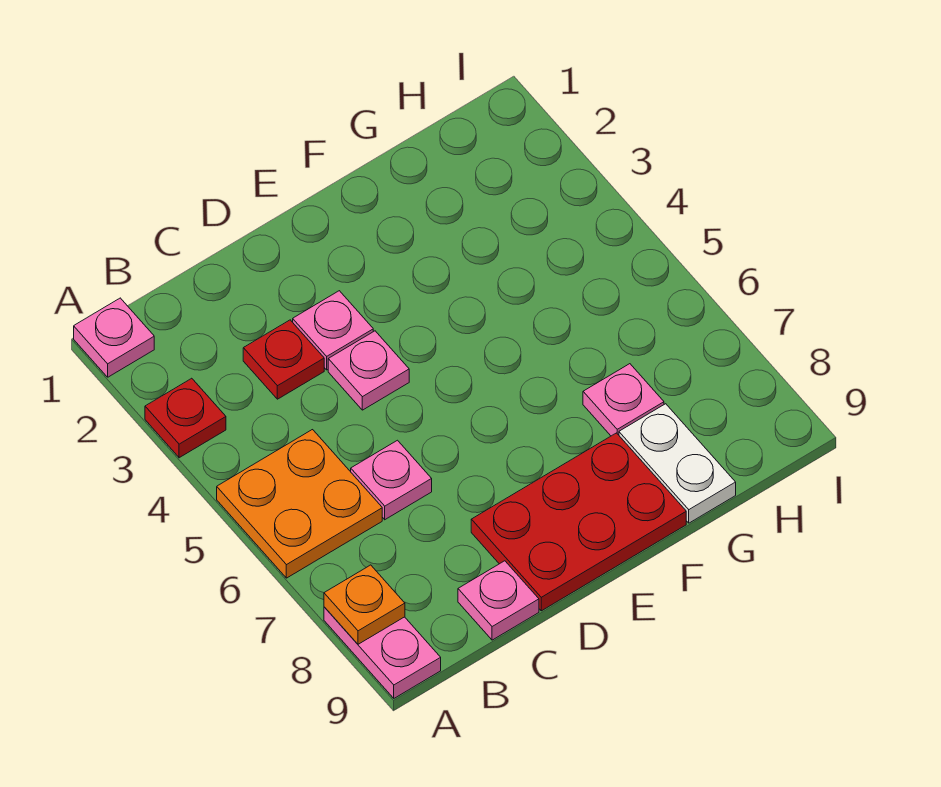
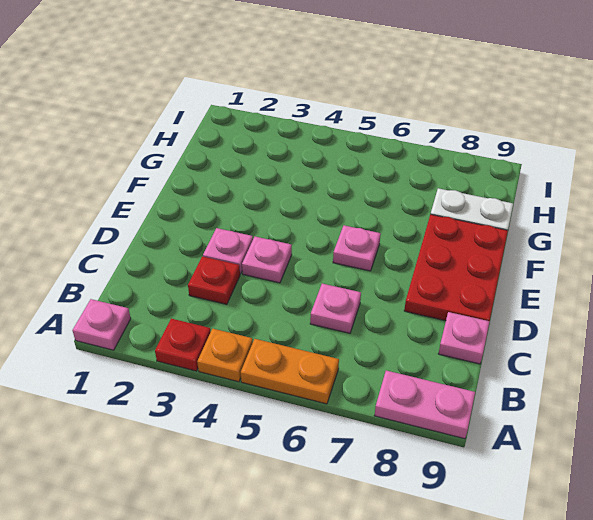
orange plate A5:B6 level 1 -> orange plate A5:A6 level 1
orange plate A8 level 2 -> orange plate A4 level 1
pink plate G7 level 1 -> pink plate E6 level 1

